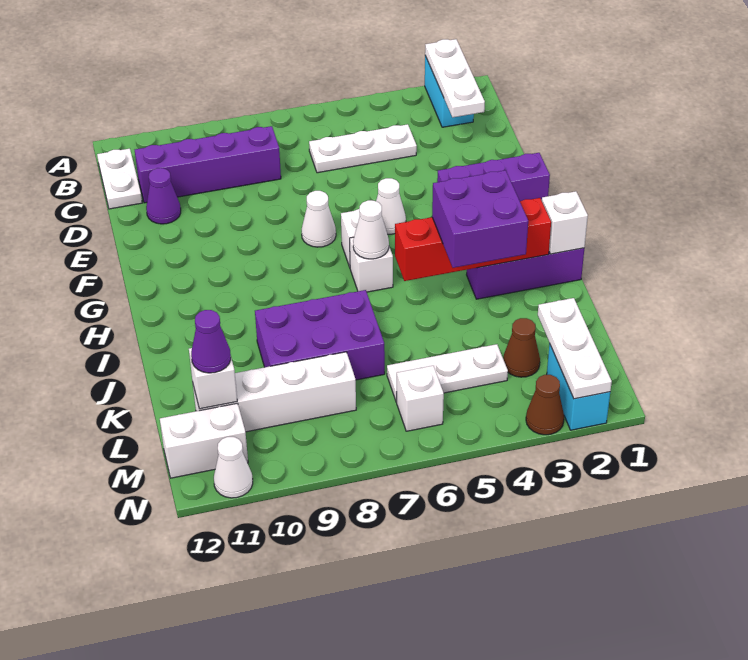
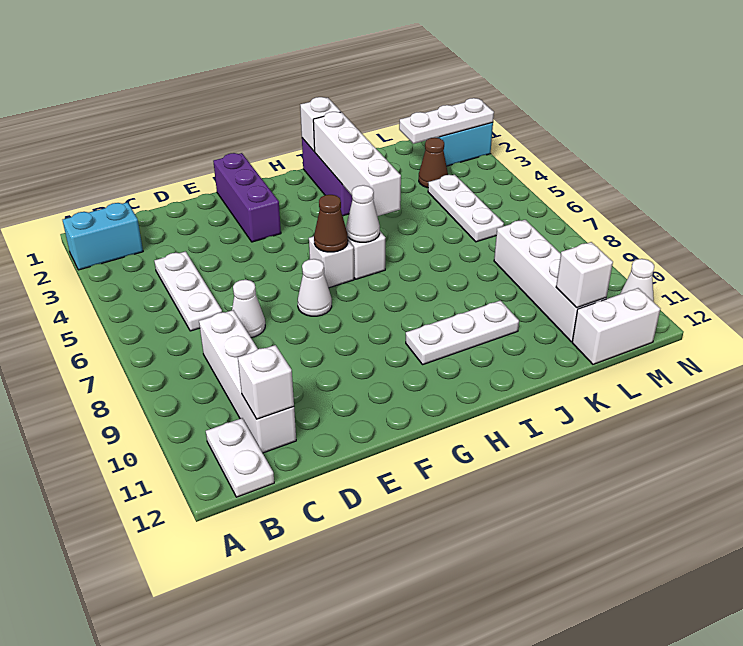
white plate A2:C2 level 2 -> white plate H10:J10 level 1
white plate B12:C12 level 1 -> white plate B11:B12 level 1
purple brick C8:C11 level 1 -> white brick C8:C11 level 1
purple cone D11 level 1 -> none
white cone F5 level 1 -> white cone D7 level 1
red brick I2:I5 level 2 -> white brick I2:I5 level 2
purple brick I3:J4 level 3 -> none
purple brick J7:K9 level 1 -> none
purple cone L11 level 3 -> none
white brick M6 level 1 -> white brick C11 level 2
white brick M11:M12 level 1 -> white brick L12:M12 level 1
brown cone N3 level 1 -> brown cone G6 level 2

